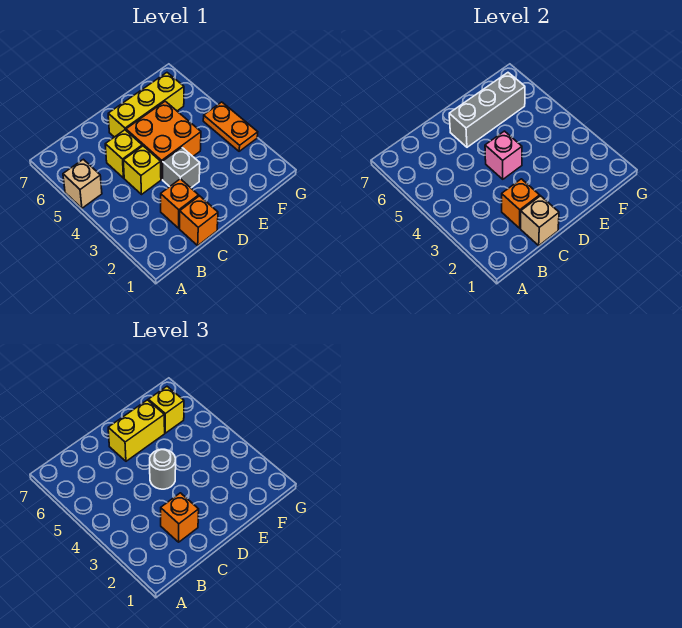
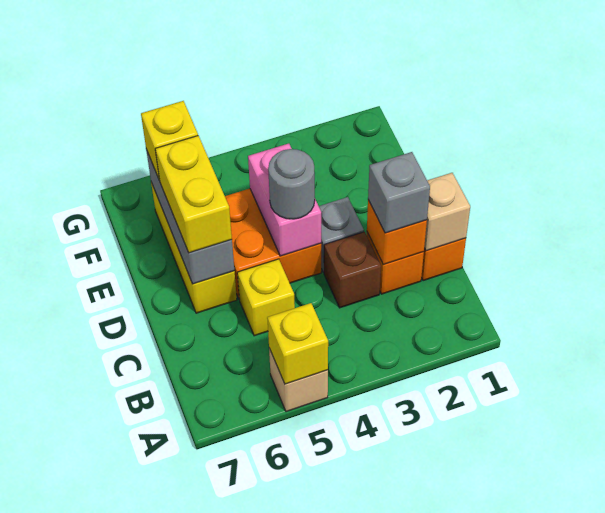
orange brick C2 level 3 -> grey brick C2 level 3
none -> brown brick C3 level 1
yellow brick C4 level 1 -> yellow brick A5 level 2
pink brick D4 level 2 -> pink brick D4:E4 level 2
orange plate G3:G4 level 1 -> none

